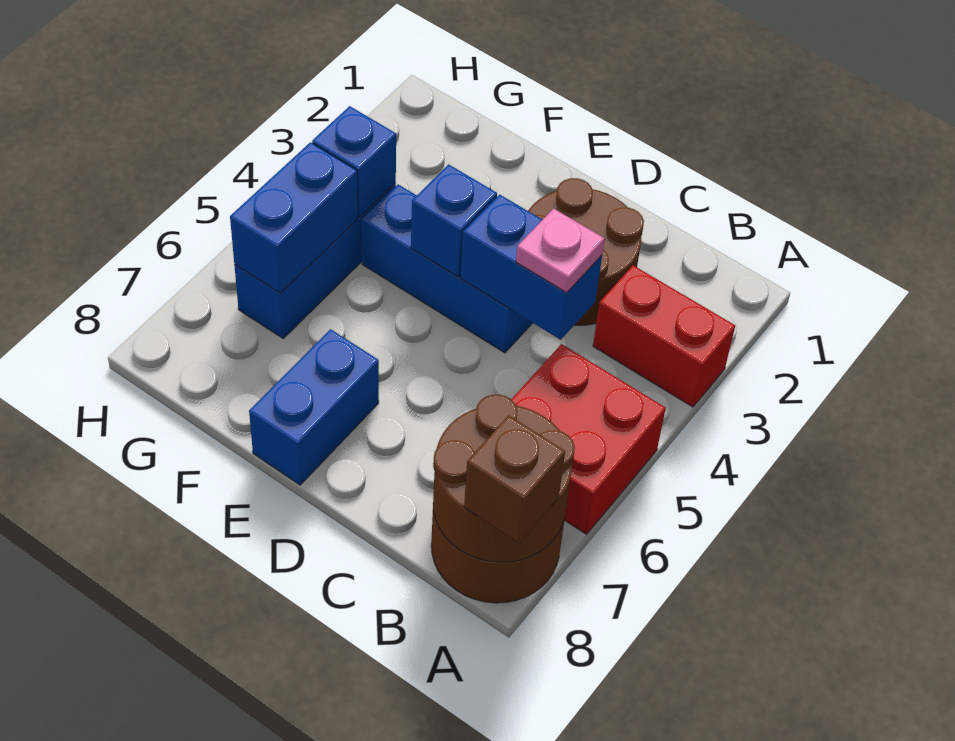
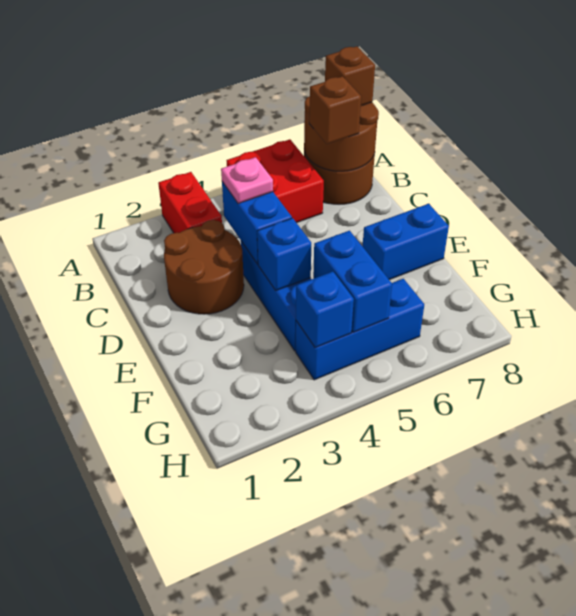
none -> brown brick B7 level 3
blue brick G5:G6 level 2 -> blue brick F5:G5 level 2

